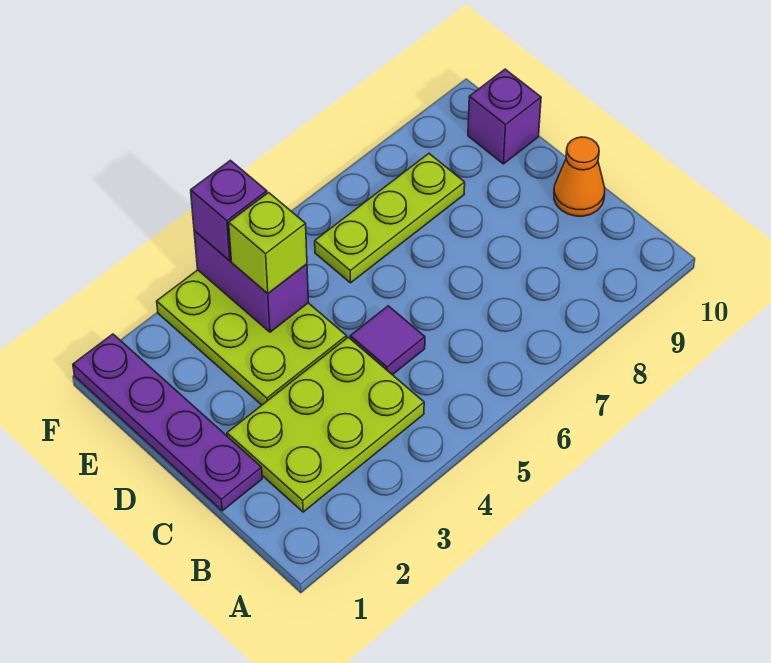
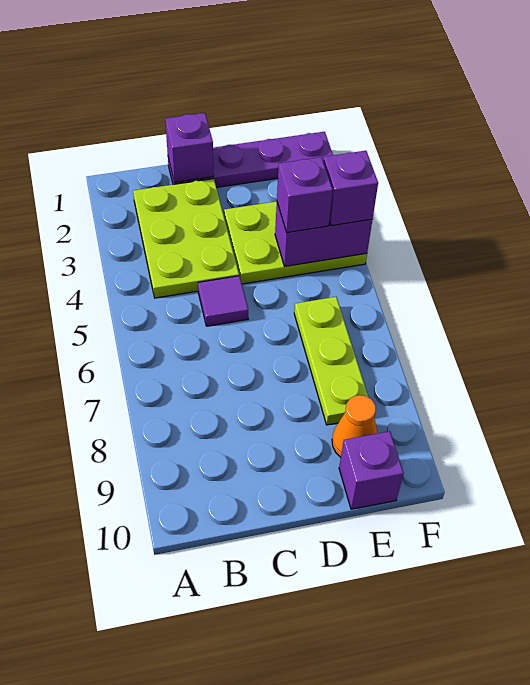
none -> purple brick C1 level 2
orange cone C10 level 1 -> orange cone E9 level 1
lime brick E4 level 3 -> purple brick E4 level 3

